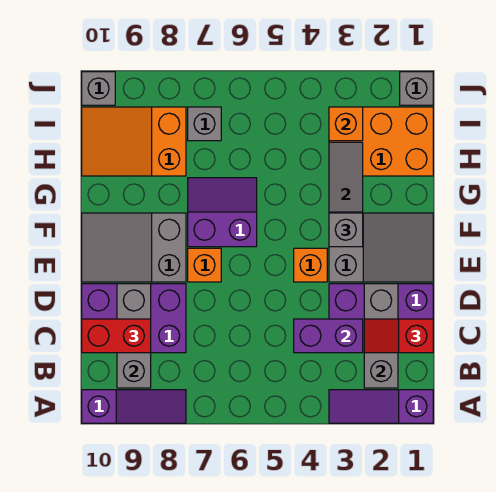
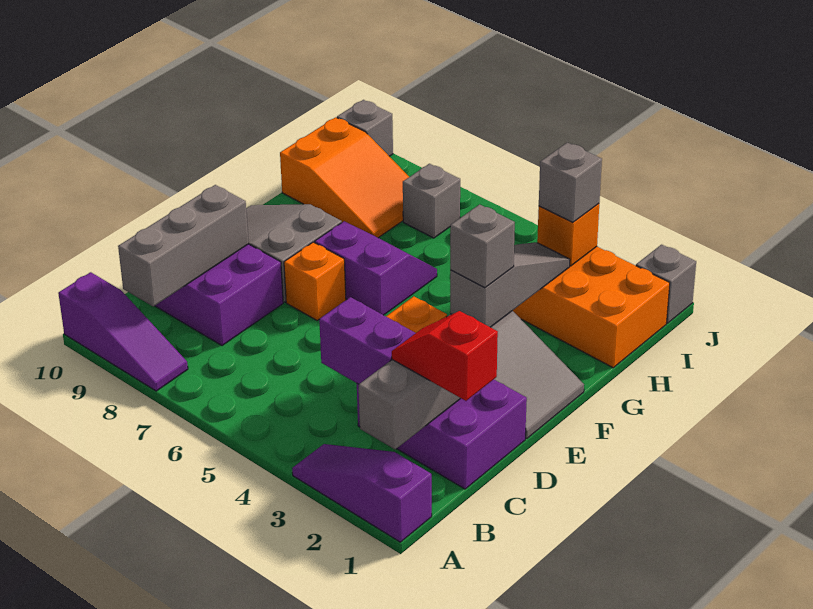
red brick C9:C10 level 3 -> none
orange slope H8:I10 level 1 top 8 -> orange slope H8:I10 level 1 top 10
none -> grey brick I3 level 3

